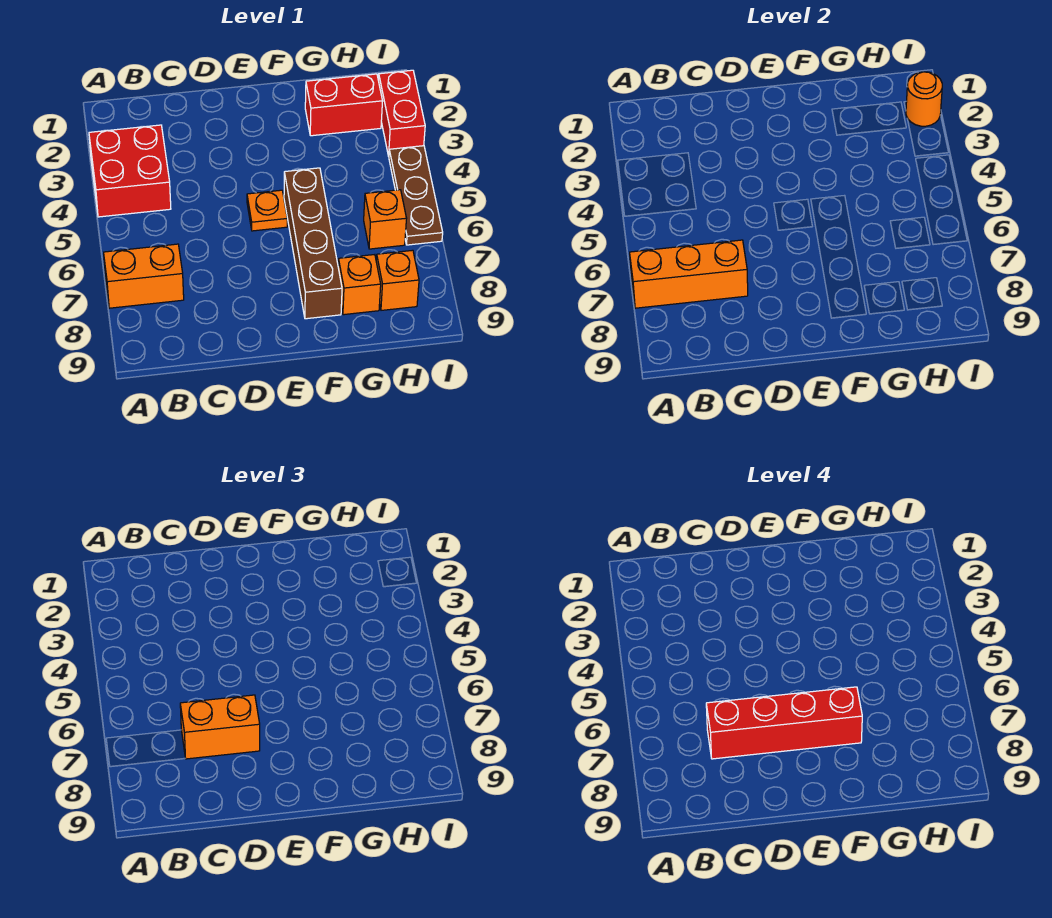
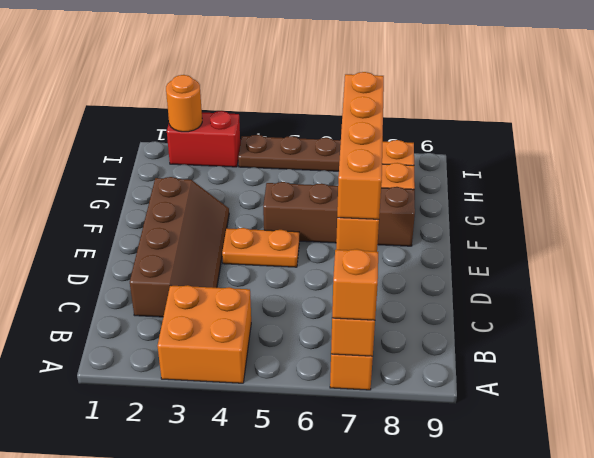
red brick A3:B4 level 1 -> orange brick A3:B4 level 1
none -> brown slope C2:F3 level 1 top 2
red brick C7:F7 level 4 -> orange brick C7:F7 level 4
orange plate E5 level 1 -> orange plate E4:E5 level 1
red brick G2:H2 level 1 -> none
orange brick H6 level 1 -> orange brick A7 level 3

